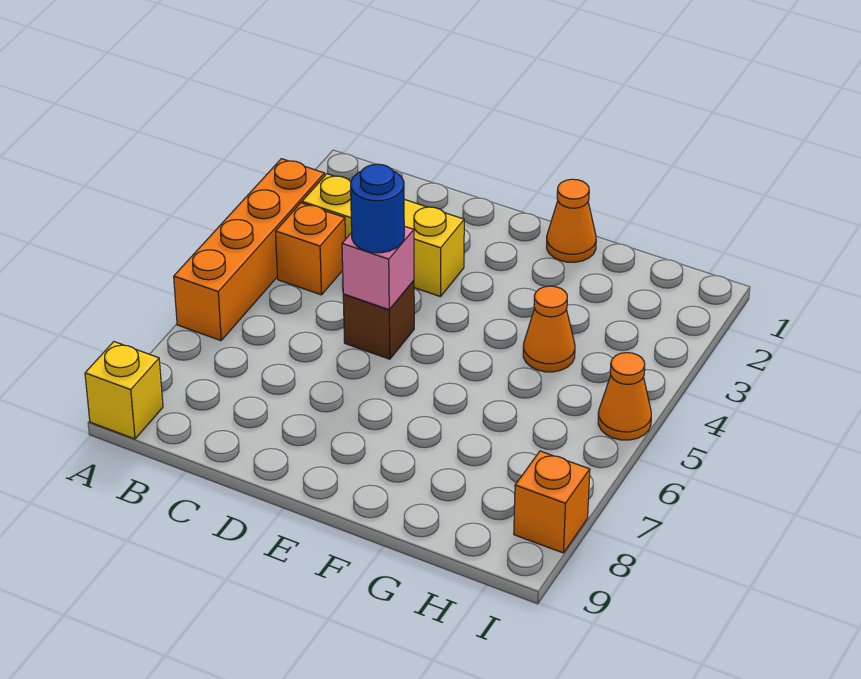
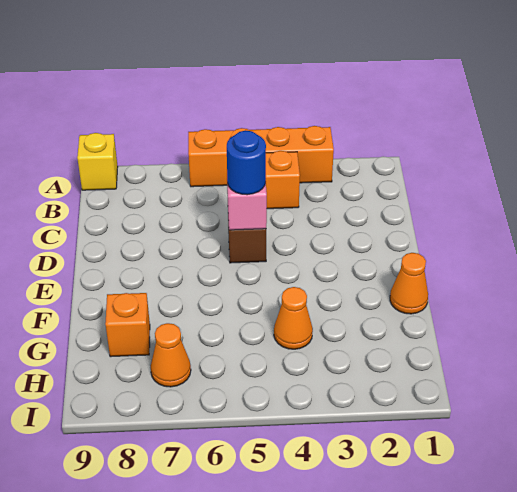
yellow brick B3:D3 level 1 -> none
orange cone I5 level 1 -> orange cone H7 level 1
orange brick I8 level 1 -> orange brick G8 level 1

